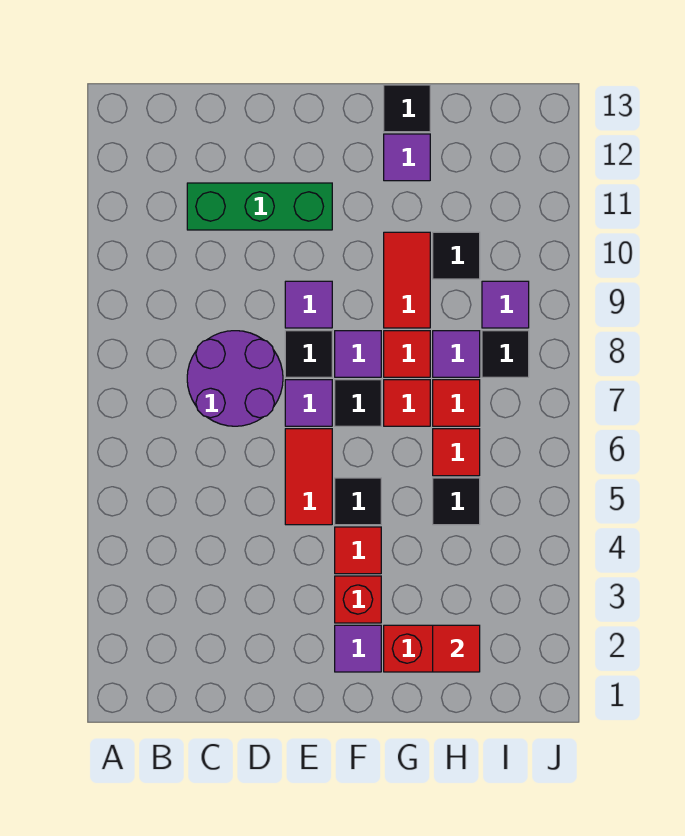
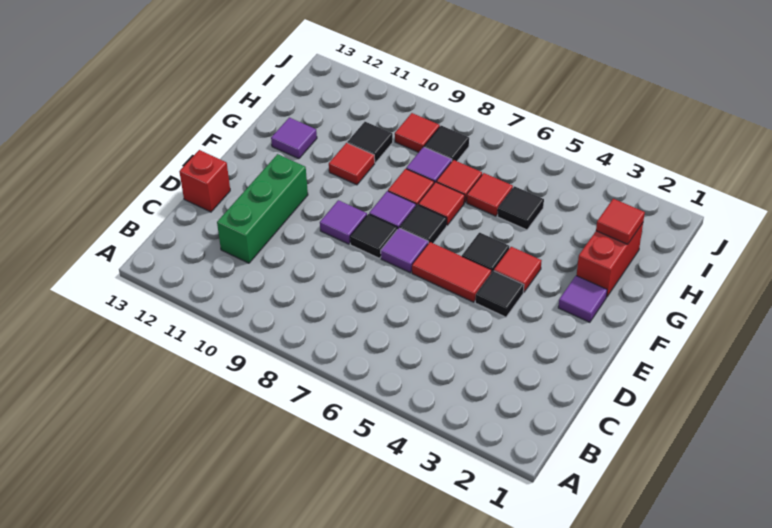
purple round brick C7:D8 level 1 -> none
red brick F3 level 1 -> red brick D13 level 1
red tile G9:G10 level 1 -> red tile G10 level 1
black tile G13 level 1 -> black tile E4 level 1
purple tile I9 level 1 -> red tile I9 level 1

